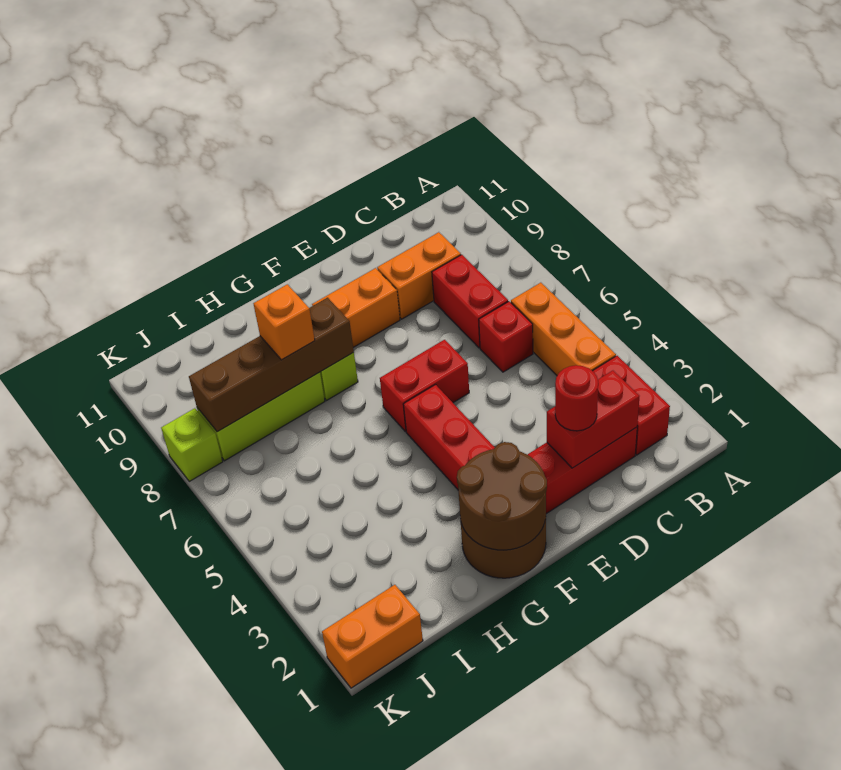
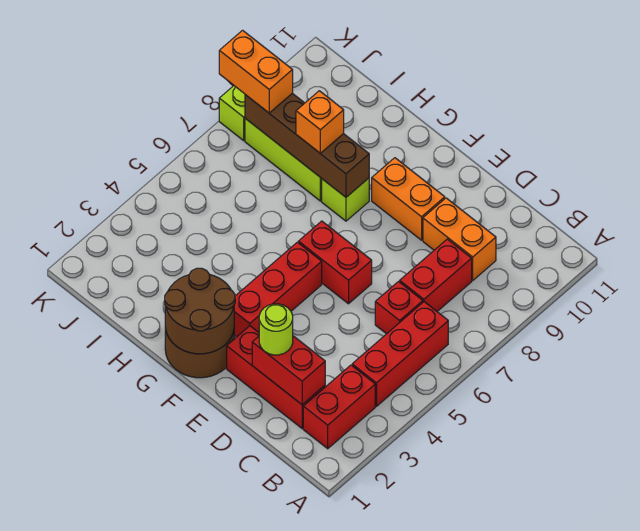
orange brick B4:B6 level 1 -> red brick B4:B6 level 1
red round brick D2 level 3 -> lime round brick D2 level 3
orange brick J1:K1 level 1 -> orange brick J8:K8 level 3

